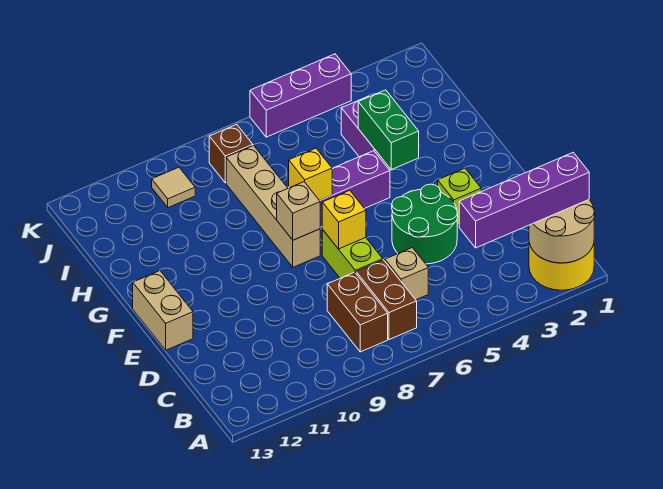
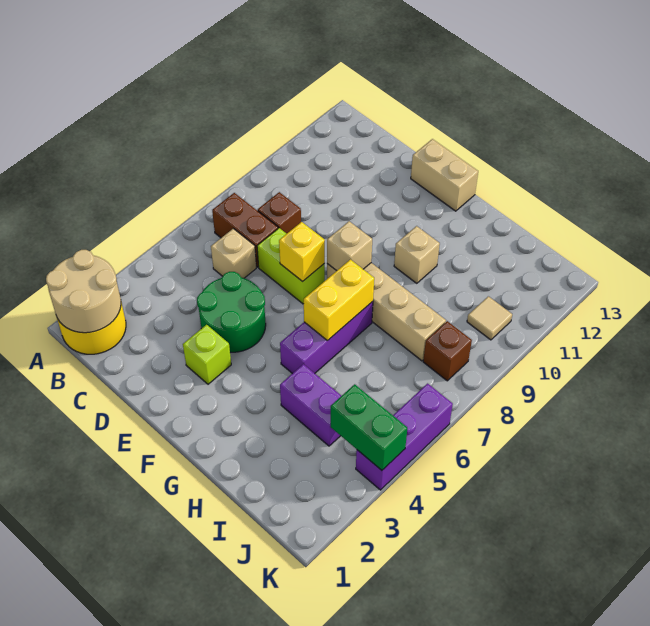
purple brick B1:B4 level 3 -> none
brown brick B8:C8 level 1 -> brown brick C8 level 1
green brick G4:H4 level 2 -> green brick J4:K4 level 2
yellow brick G7 level 2 -> yellow brick G6:G7 level 2
none -> tan brick G10 level 1

